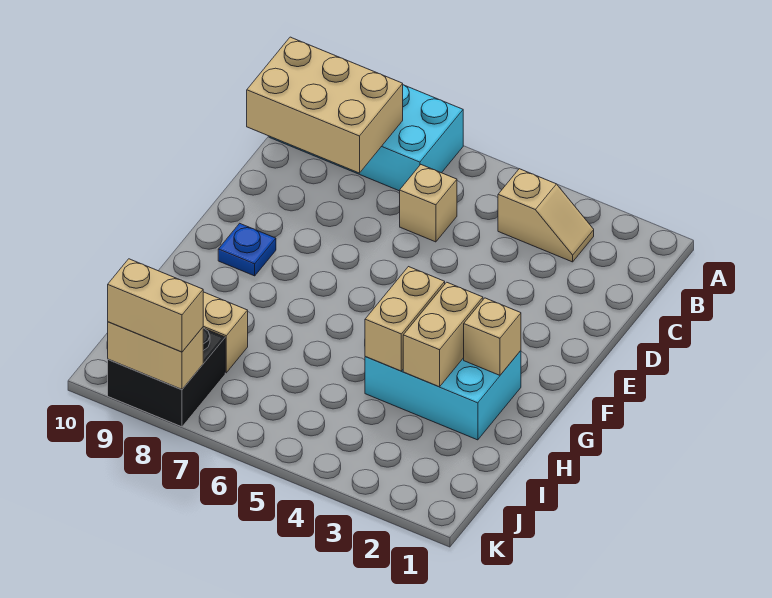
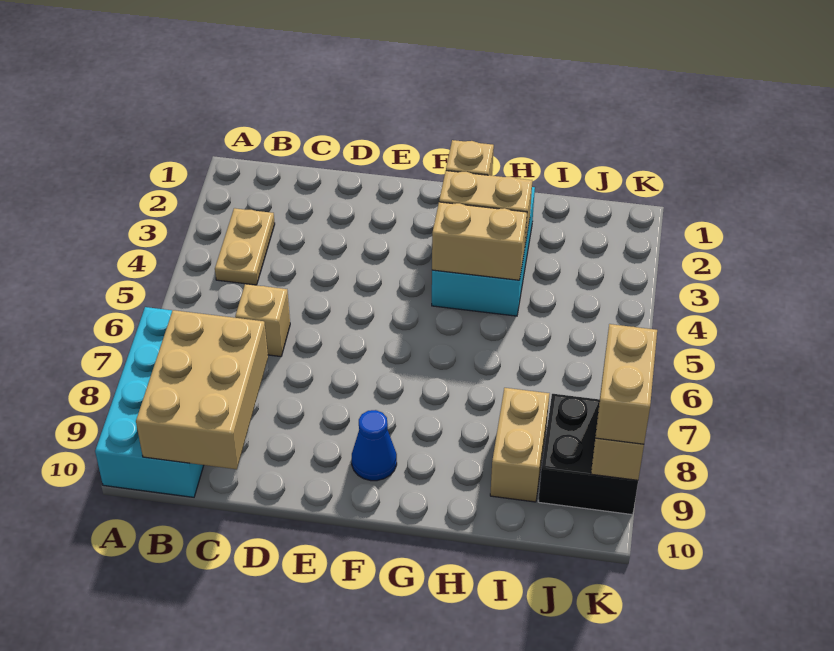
tan slope B3:B4 level 1 top 4 -> tan plate B3:B4 level 1
blue plate F9 level 1 -> blue cone F9 level 1

